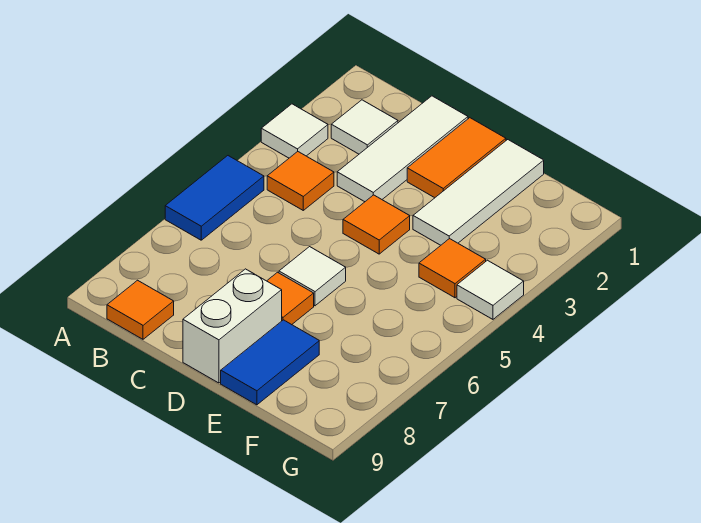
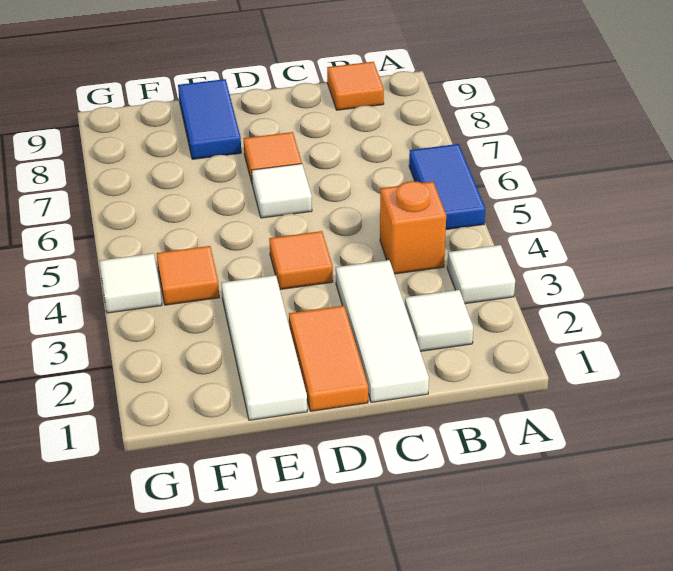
orange tile B4 level 1 -> orange brick B4 level 1
white brick D8:D9 level 1 -> none

